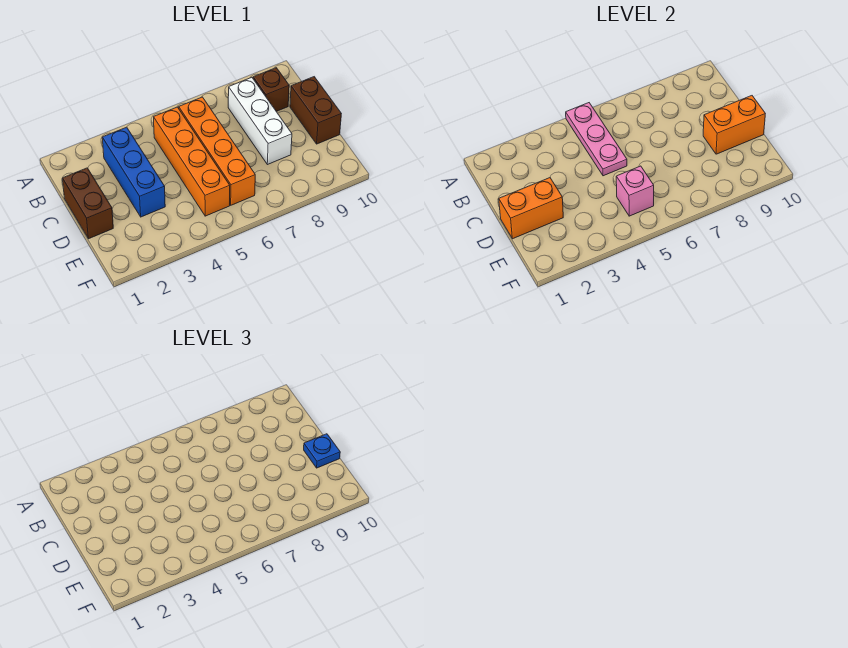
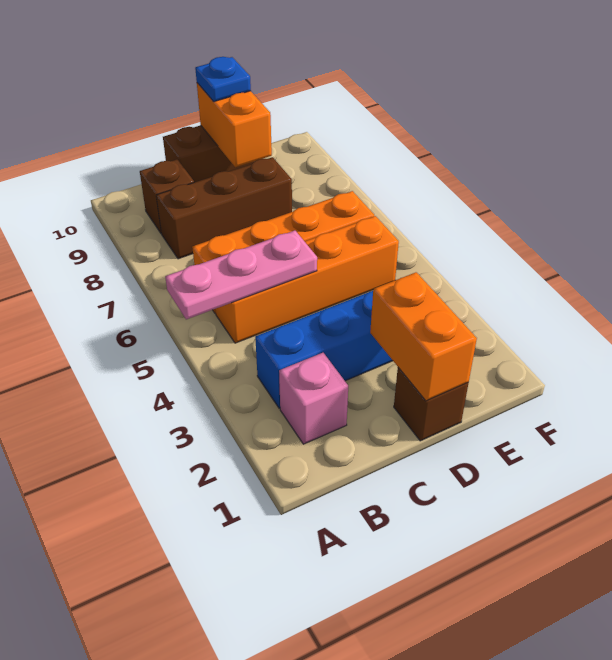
white brick B8:D8 level 1 -> brown brick B8:D8 level 1
brown brick C1:D1 level 1 -> brown brick D1 level 1
pink brick E5 level 2 -> pink brick B2 level 1

